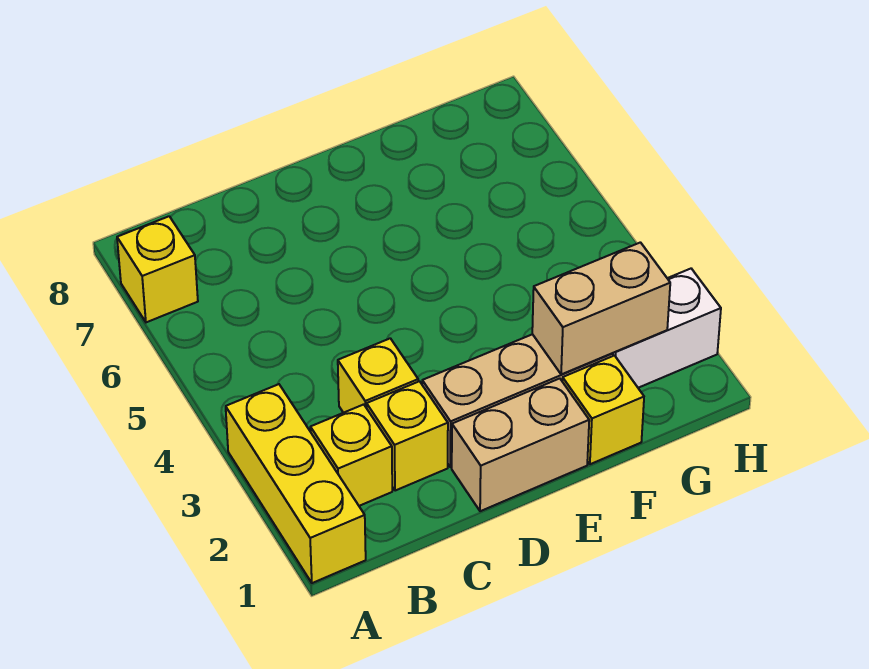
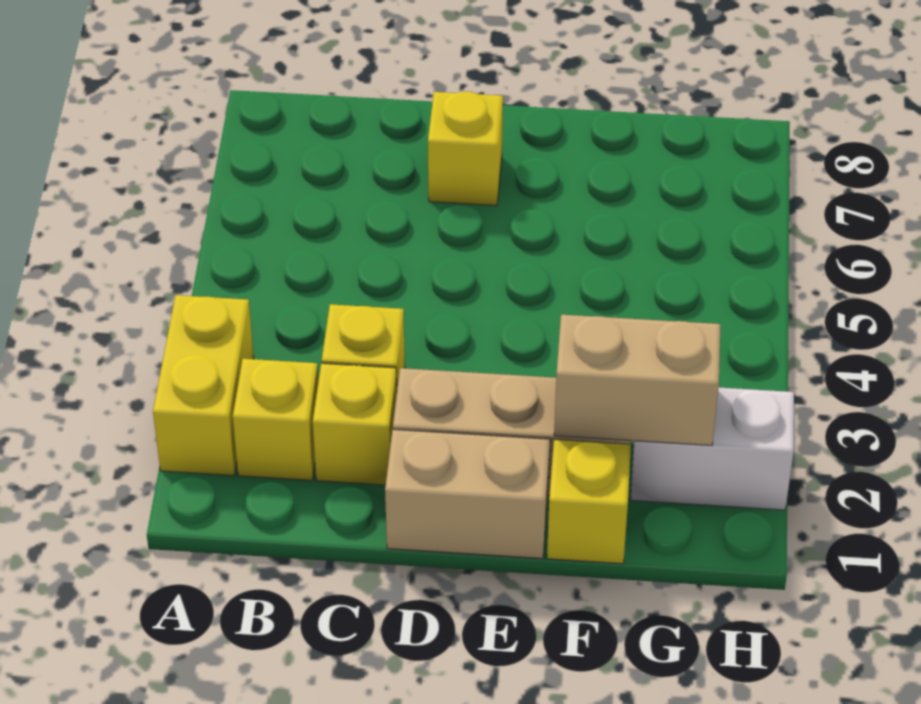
yellow brick A1:A3 level 1 -> yellow brick A2:A3 level 1
yellow brick A7 level 1 -> yellow brick D7 level 1

